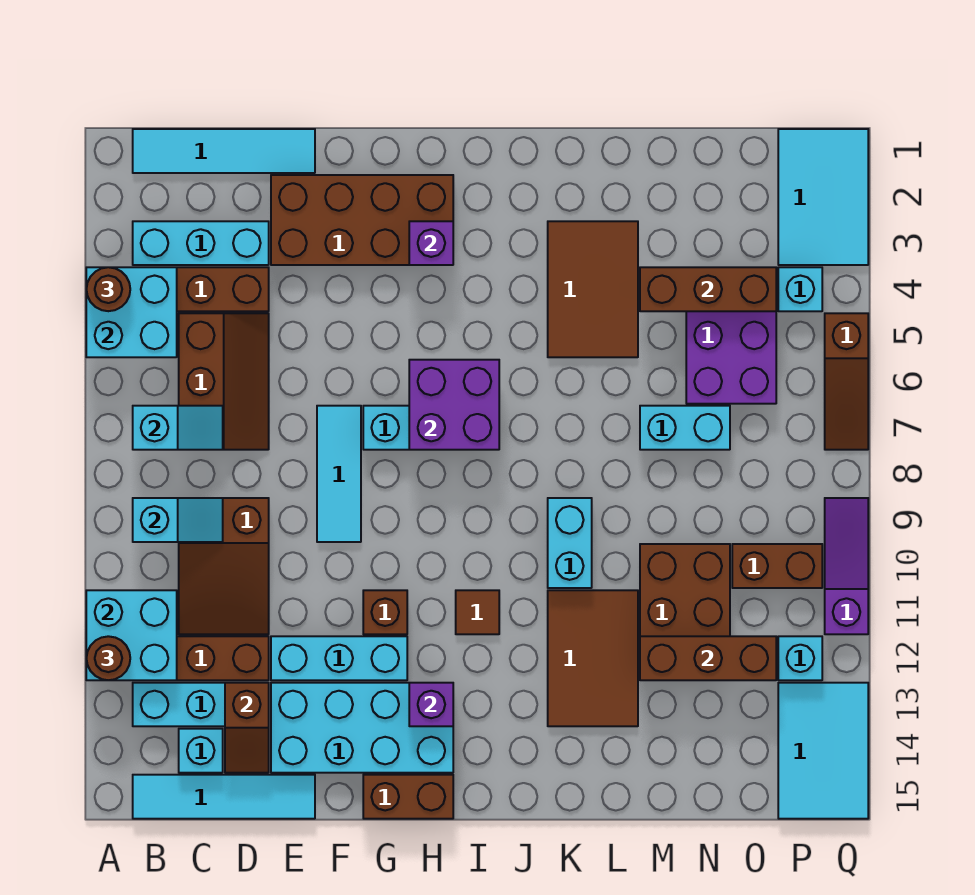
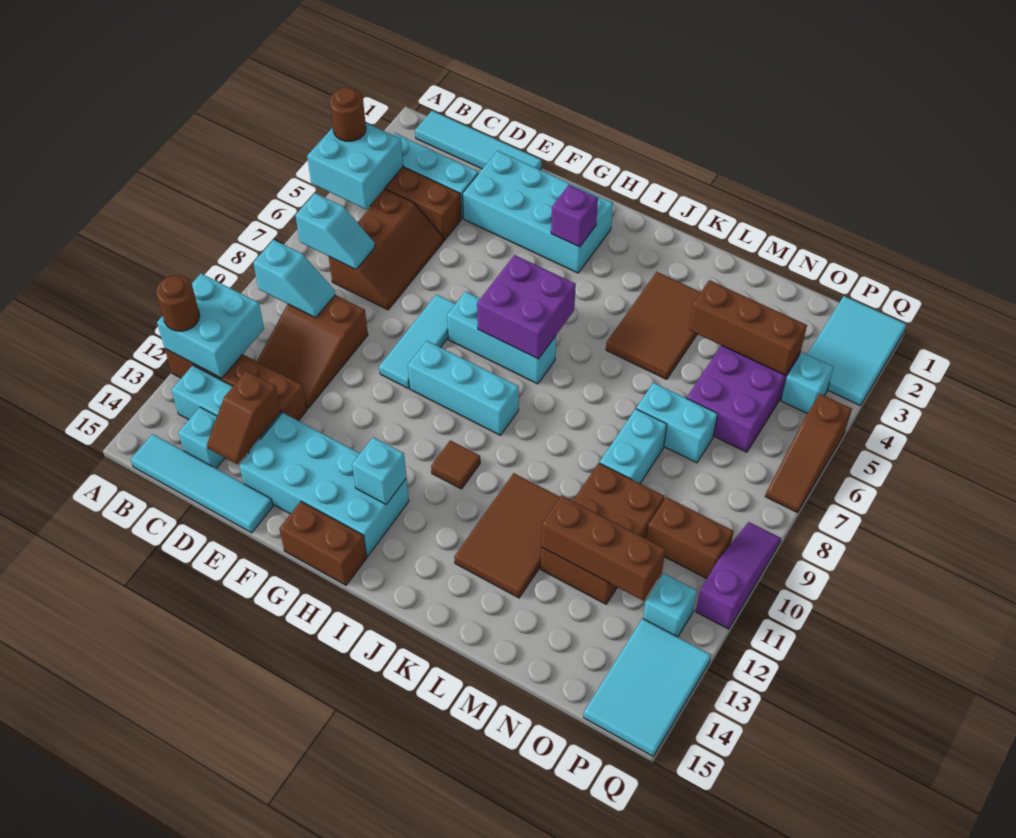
brown brick E2:H3 level 1 -> cyan brick E2:H3 level 1
cyan brick E12:G12 level 1 -> cyan brick G9:I9 level 1
brown brick G11 level 1 -> none
purple brick H13 level 2 -> cyan brick H13 level 2
cyan brick K9:K10 level 1 -> cyan brick M8:M9 level 1

